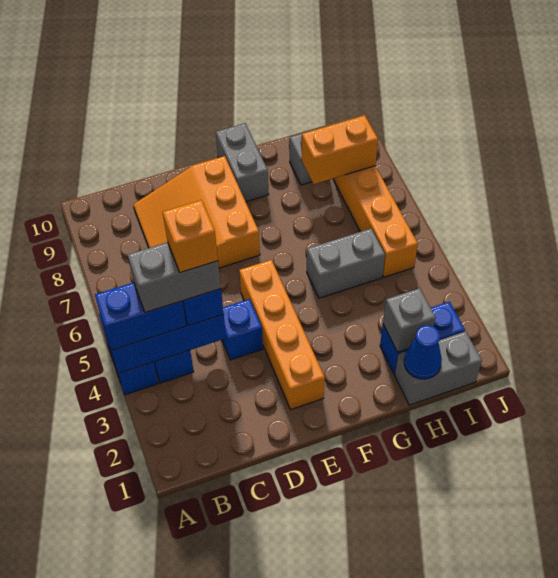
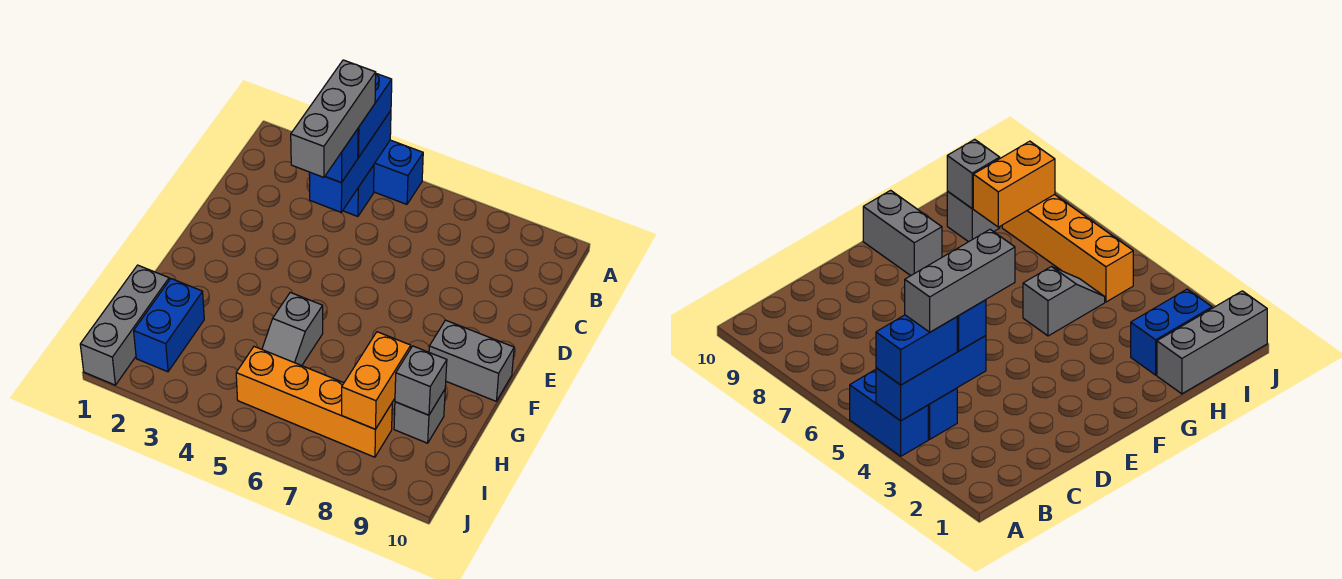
grey brick B4:C4 level 4 -> grey brick B4:D4 level 4
orange brick C4 level 5 -> none
orange slope C7:E9 level 1 top E -> none
blue brick D4 level 1 -> none
orange brick E2:E5 level 1 -> none
grey brick G5:H5 level 1 -> grey slope G5:H5 level 1 top G
grey brick H1:I1 level 1 -> grey brick H1:J1 level 1
blue cone H1 level 2 -> none
grey brick H2 level 2 -> grey brick H9 level 2

